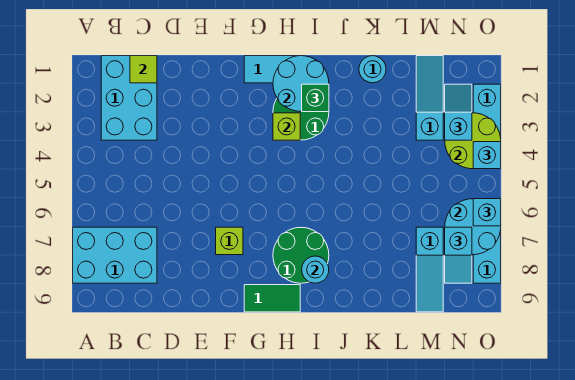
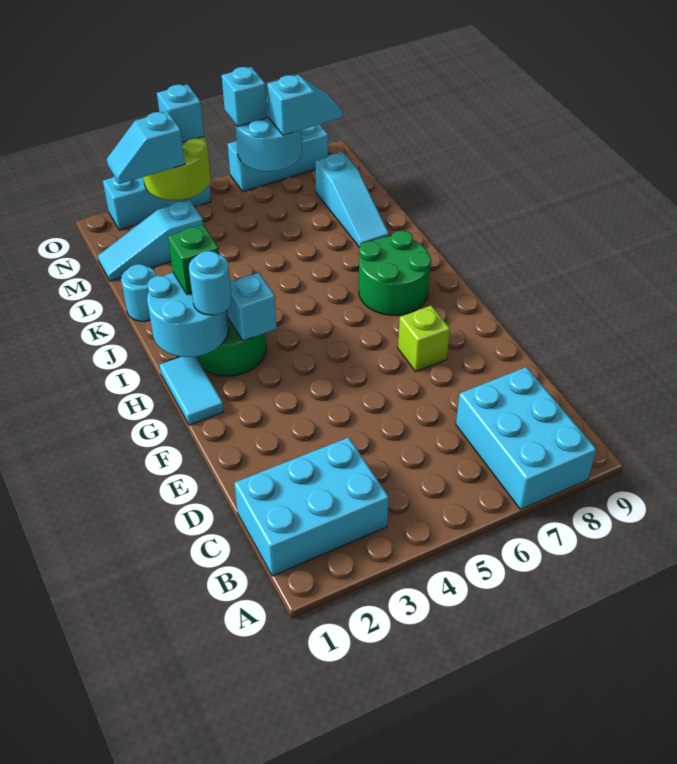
lime tile C1 level 2 -> none
green tile G9:H9 level 1 -> none
lime brick H3 level 2 -> cyan brick H3 level 2
cyan round brick I8 level 2 -> cyan round brick H2 level 3
cyan slope M7:M9 level 1 top 7 -> cyan slope K8:M8 level 1 top M

